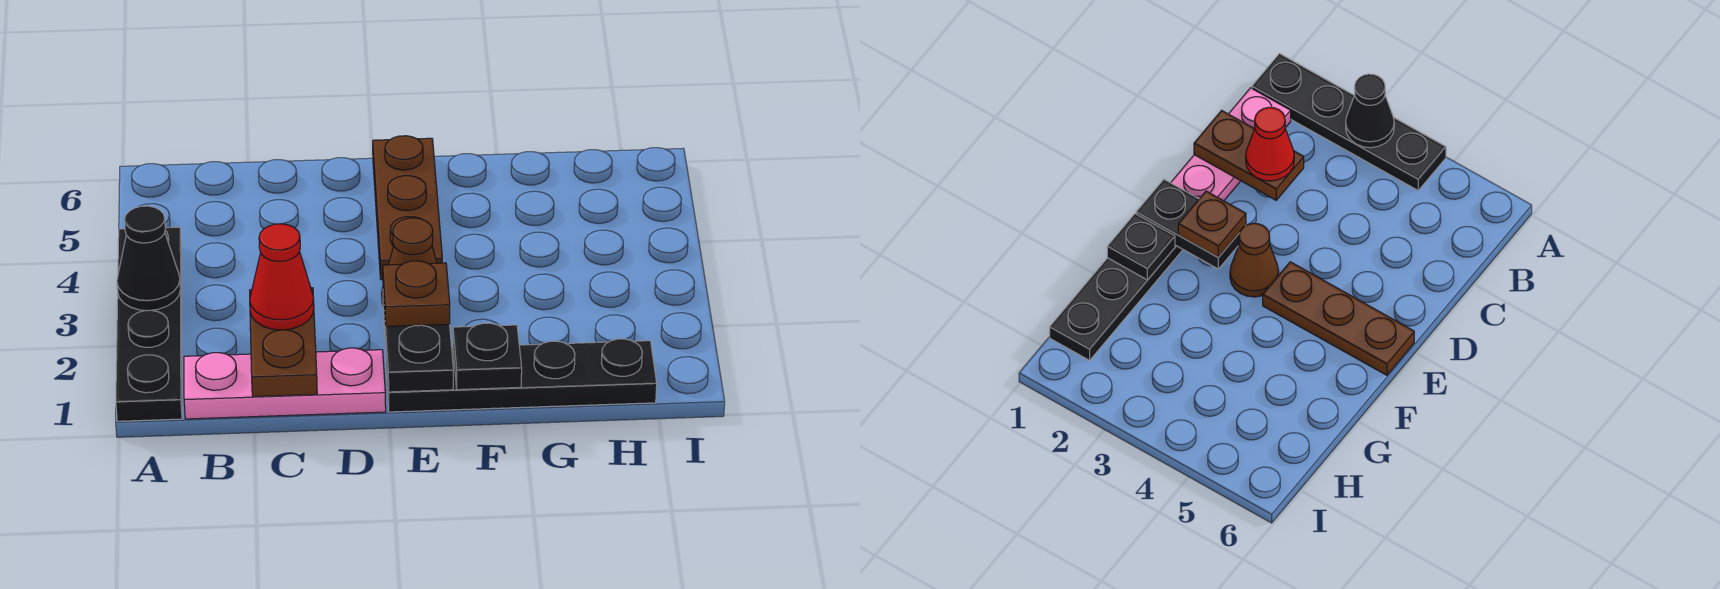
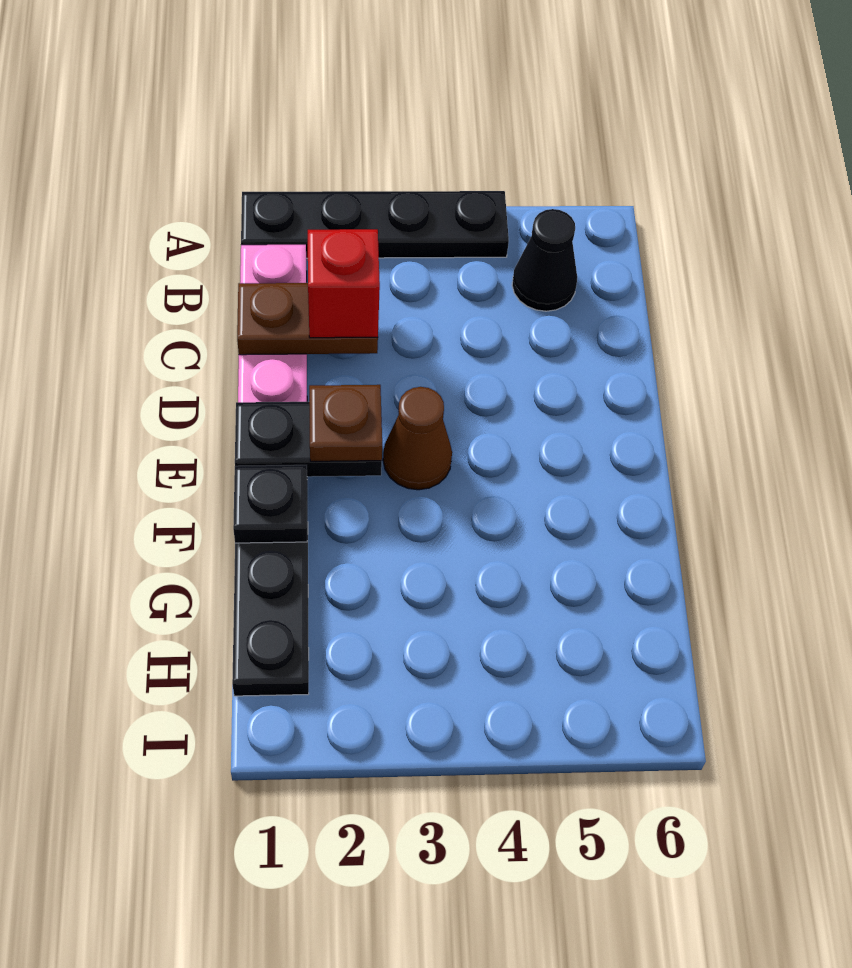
black cone A3 level 2 -> black cone B5 level 1
red cone C2 level 3 -> red brick C2 level 3
brown plate E4:E6 level 1 -> none

